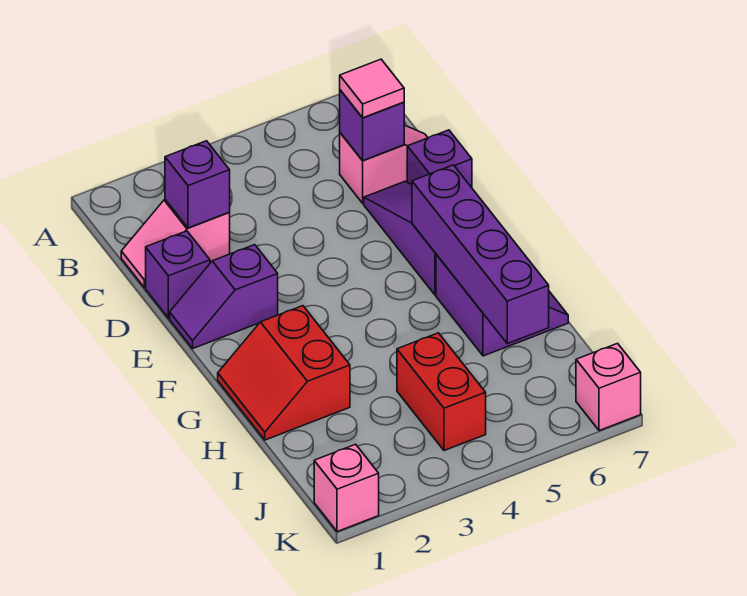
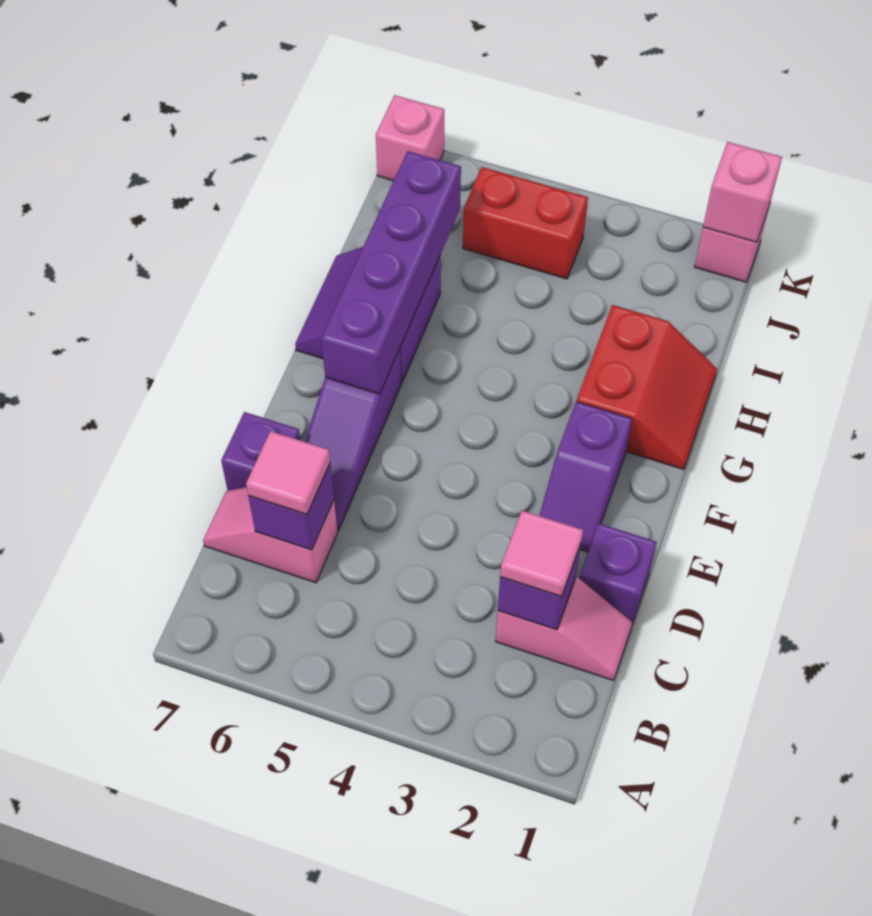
none -> pink tile C2 level 3
purple slope E1:E2 level 1 top 2 -> purple slope E2:F2 level 1 top F
red brick I4:J4 level 1 -> red brick J4:J5 level 1
none -> pink brick K1 level 2

